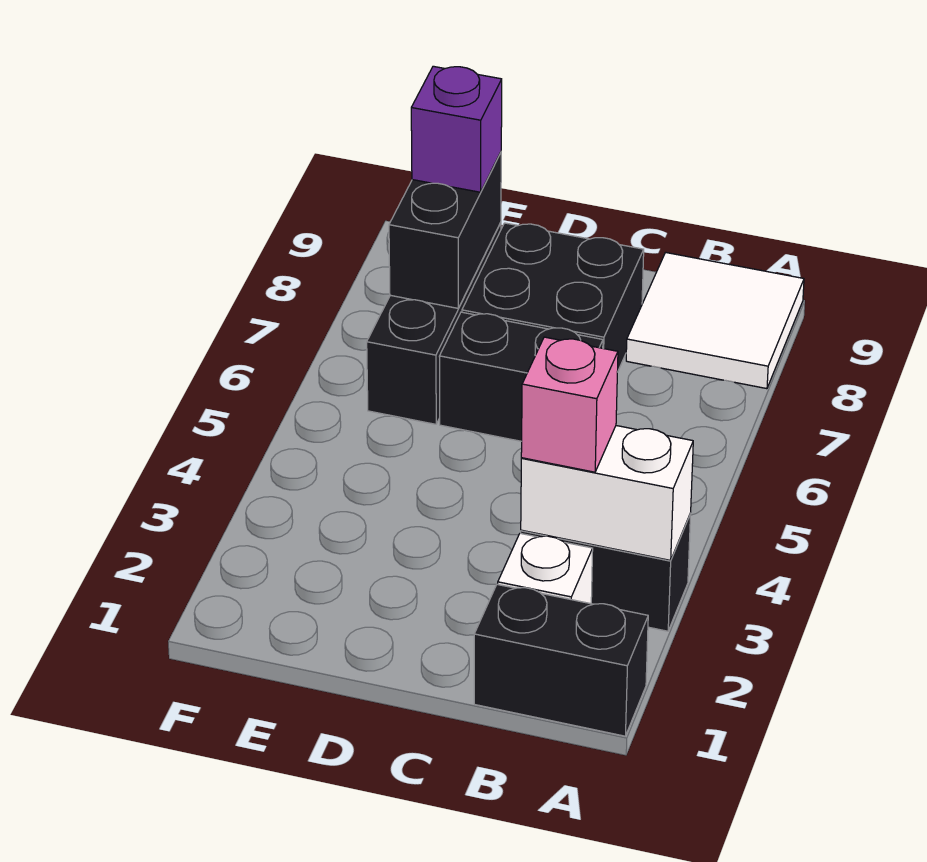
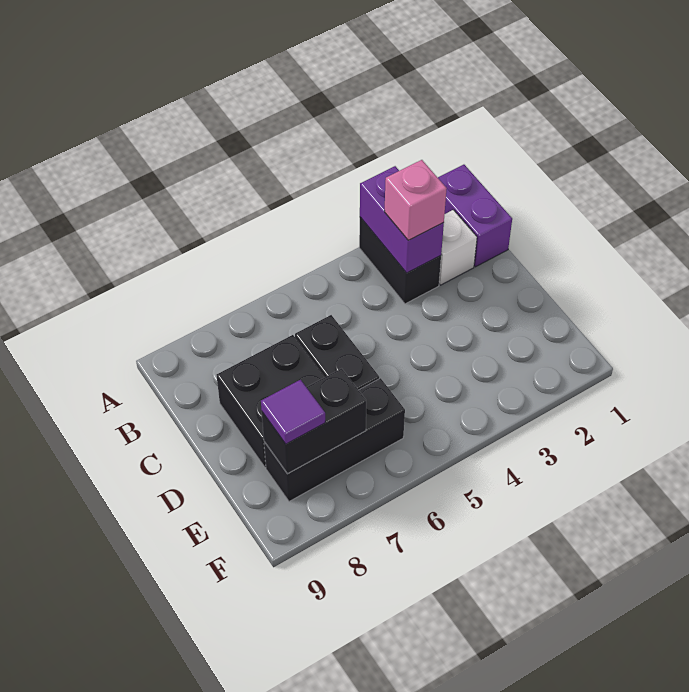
black brick A1:B1 level 1 -> purple brick A1:B1 level 1
white brick A3:B3 level 2 -> purple brick A3:B3 level 2
white tile A8:B9 level 1 -> none
purple brick E8 level 3 -> purple tile E8 level 3

